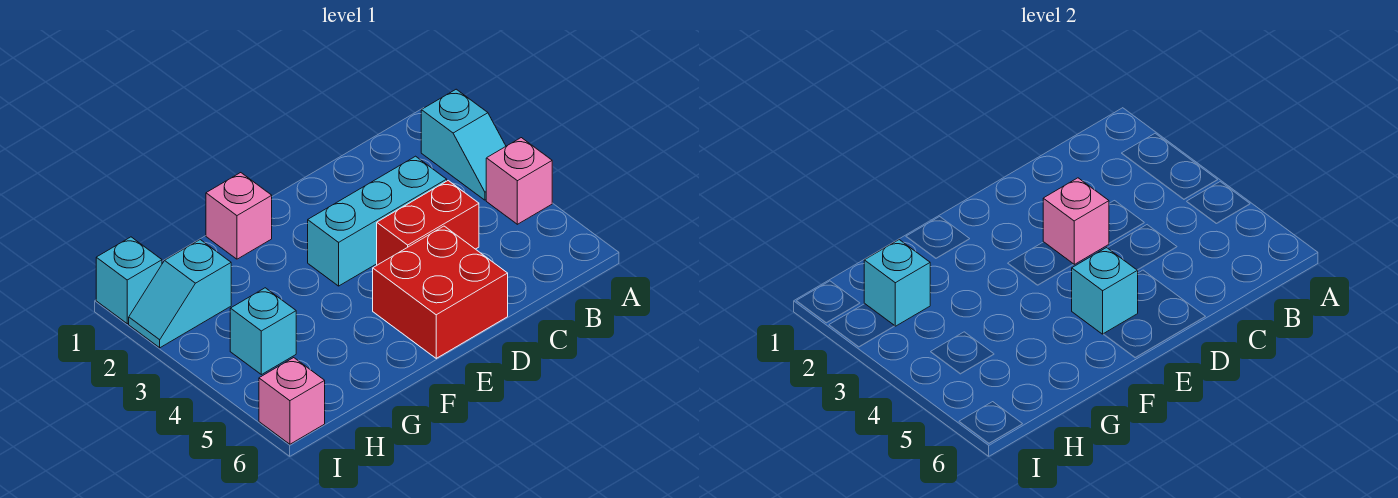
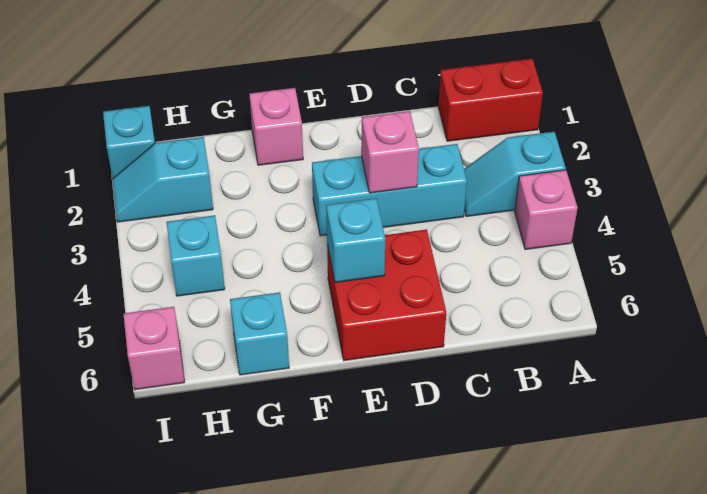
cyan slope A2:A3 level 1 top 2 -> cyan slope A3:B3 level 1 top A
red brick C4:D4 level 1 -> red brick A1:B1 level 1
cyan brick H2 level 2 -> cyan brick G6 level 1

